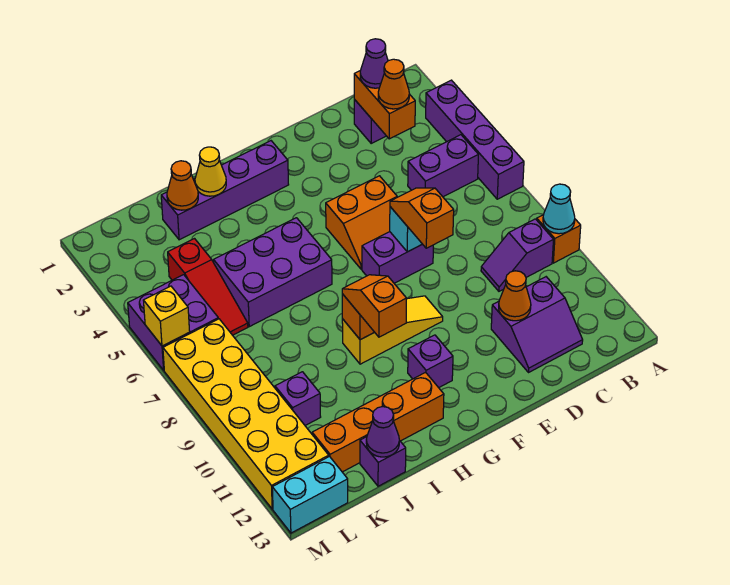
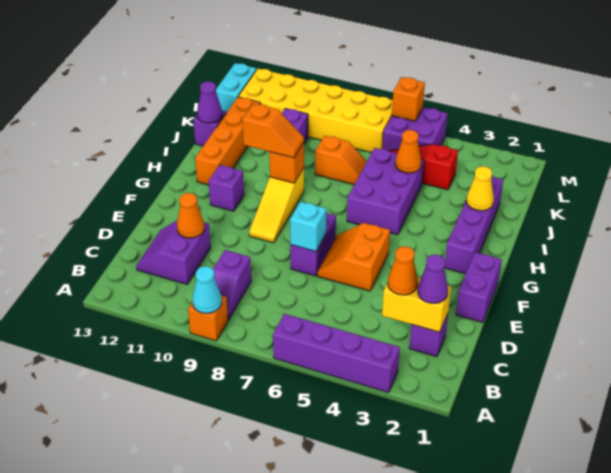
purple brick B5:C5 level 1 -> purple brick E1:F1 level 1
purple slope B9:C9 level 1 top B -> purple slope B9:C9 level 1 top C
orange brick C2:C3 level 2 -> yellow brick C2:C3 level 2
orange slope E7:E8 level 3 top 8 -> orange slope J7:J8 level 1 top 8
orange cone J2 level 2 -> orange cone J5 level 2
yellow brick M6 level 2 -> orange brick M6 level 2

